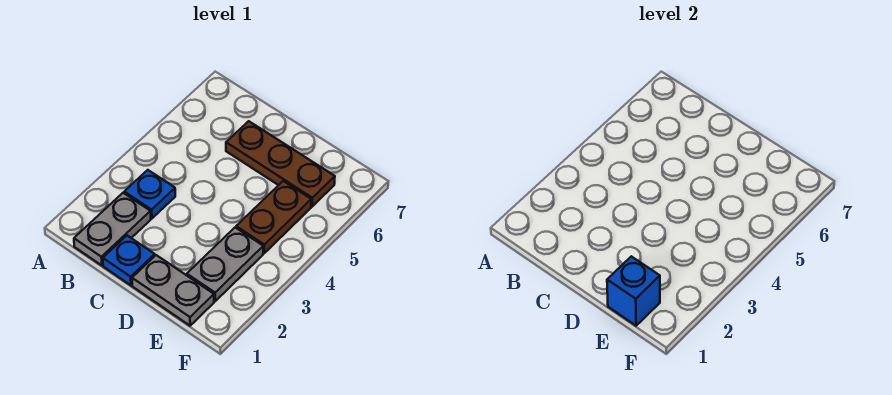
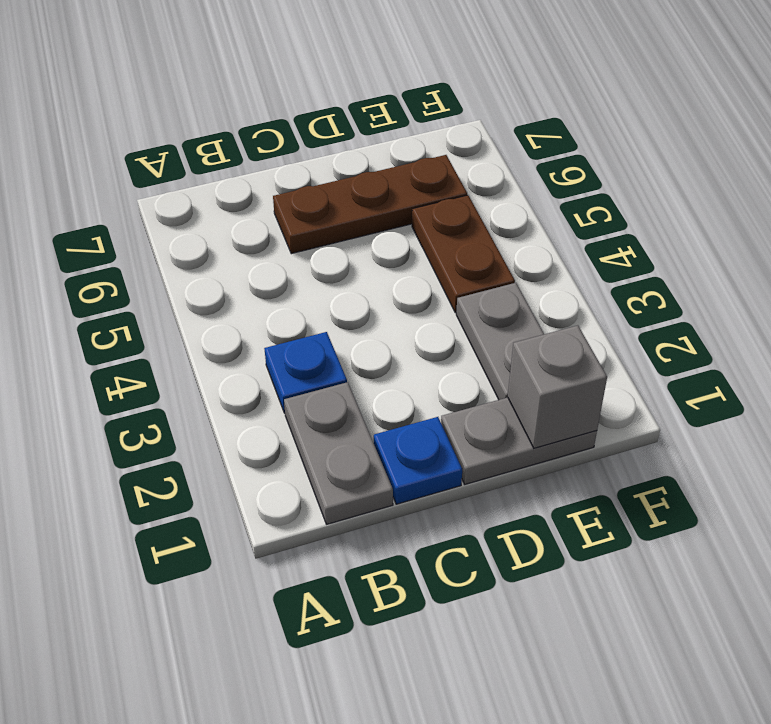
blue brick E1 level 2 -> grey brick E1 level 2

